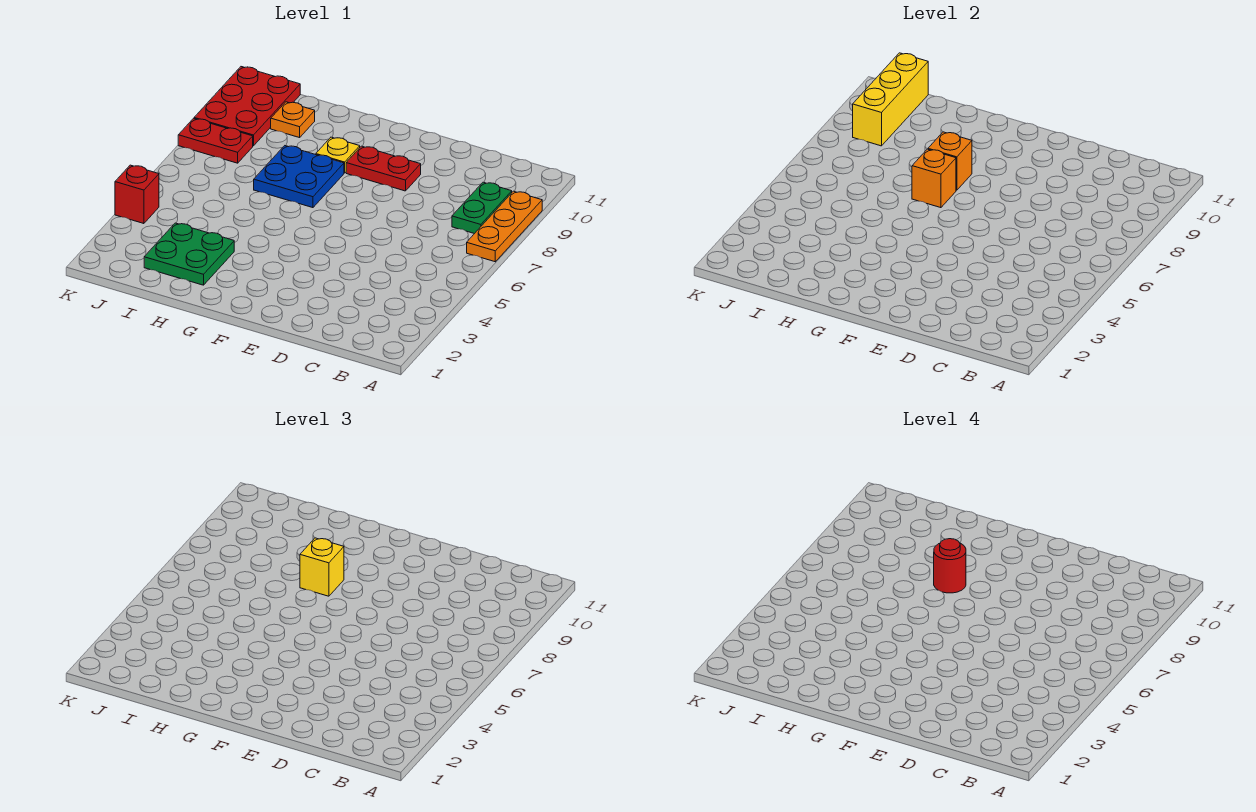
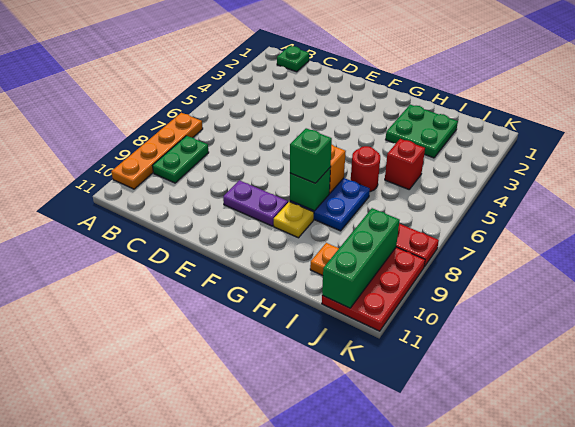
orange plate A7:A9 level 1 -> orange plate A7:A10 level 1
none -> green plate B1 level 1
red plate E9:F9 level 1 -> purple plate E9:F9 level 1
orange brick G8 level 2 -> green brick G8 level 2
yellow brick G8 level 3 -> green brick G8 level 3
red round brick G8 level 4 -> red round brick H6 level 1
yellow brick J9:J11 level 2 -> green brick J9:J11 level 2
red brick K4 level 1 -> red brick I5 level 1

